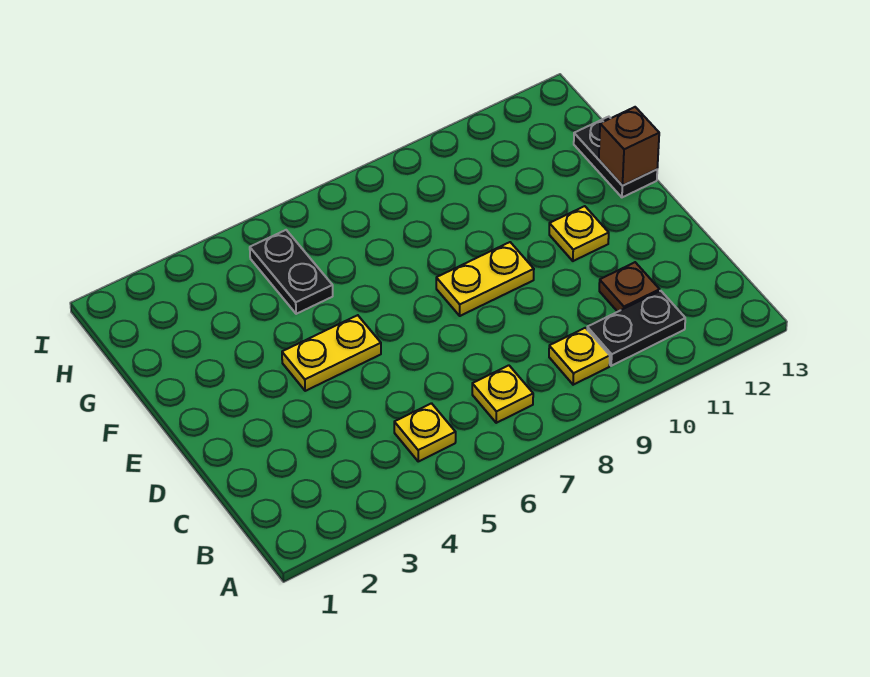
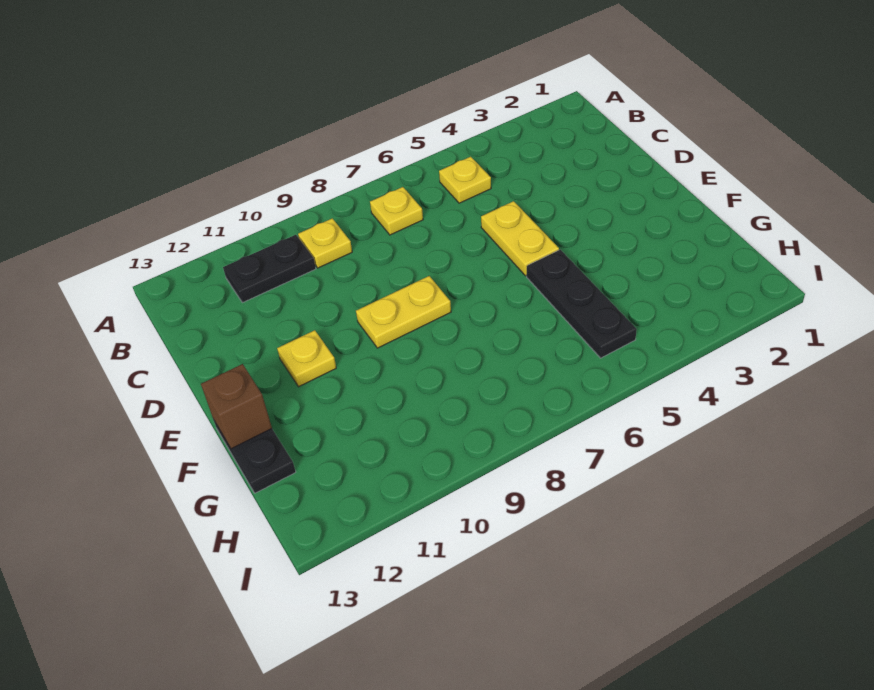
brown plate C11 level 1 -> none
yellow plate E4:E5 level 1 -> yellow plate D5:E5 level 1
black plate G5:H5 level 1 -> black plate F5:H5 level 1

